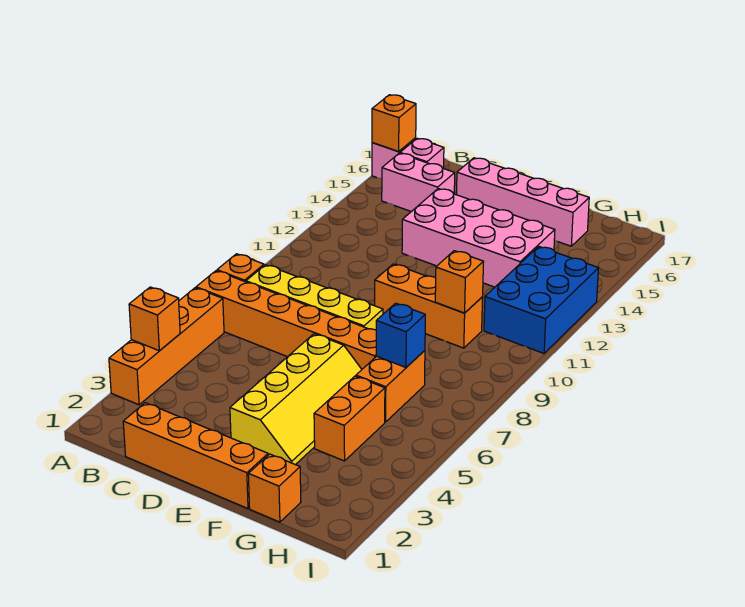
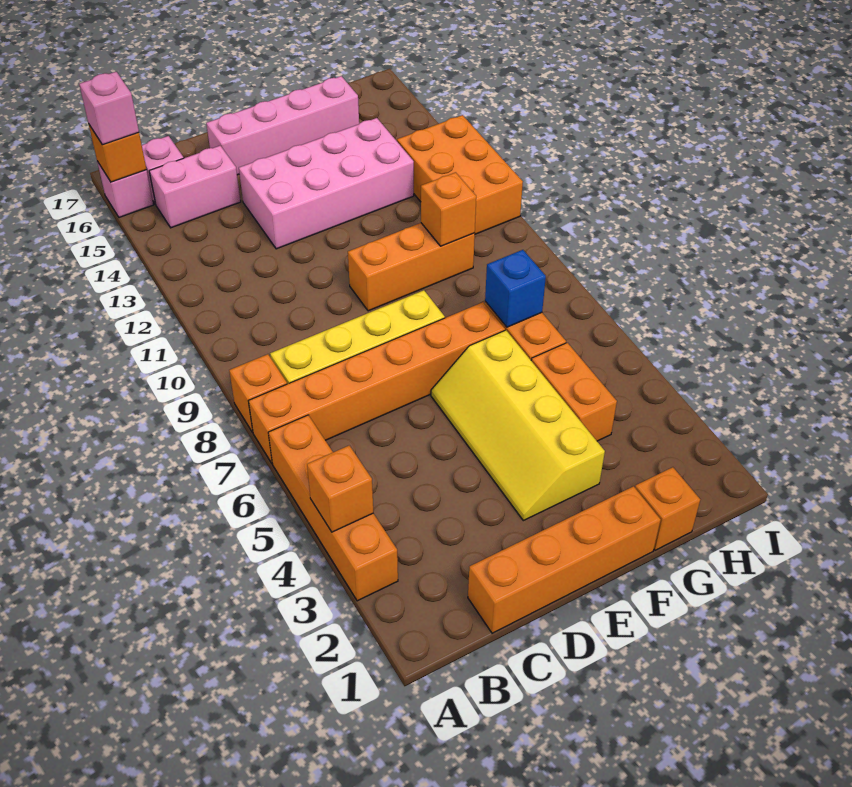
none -> pink brick A16 level 3
yellow slope E3:F6 level 1 top E -> yellow slope E3:F6 level 1 top F
blue brick H11:I13 level 1 -> orange brick H11:I13 level 1

